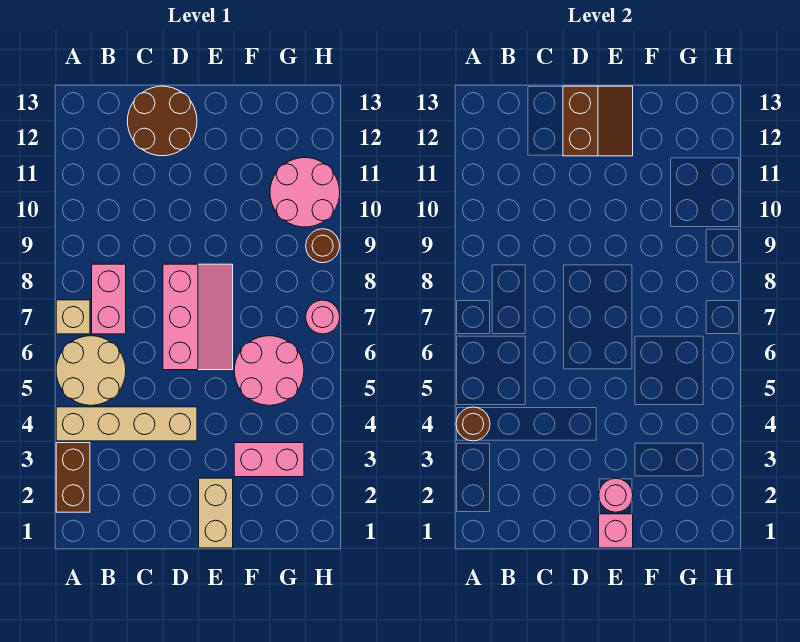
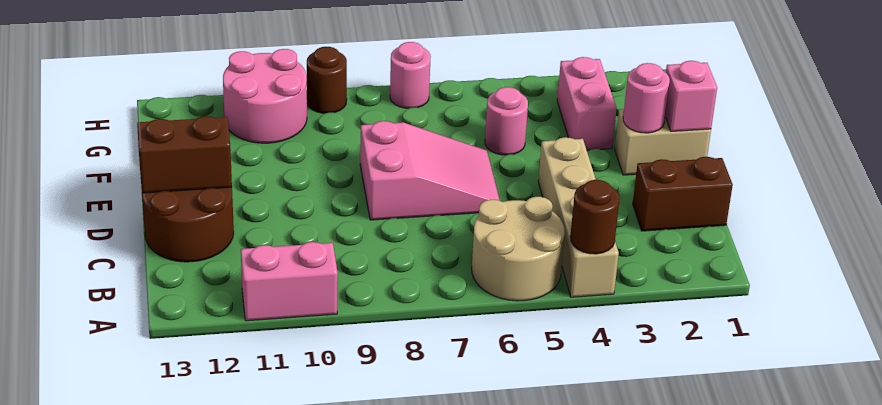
brown brick A2:A3 level 1 -> brown brick C1:C2 level 1
tan brick A7 level 1 -> none
pink brick B7:B8 level 1 -> pink brick A10:A11 level 1
pink slope D6:E8 level 1 top D -> pink slope D6:E8 level 1 top 8
pink round brick F5:G6 level 1 -> pink round brick F5 level 1

